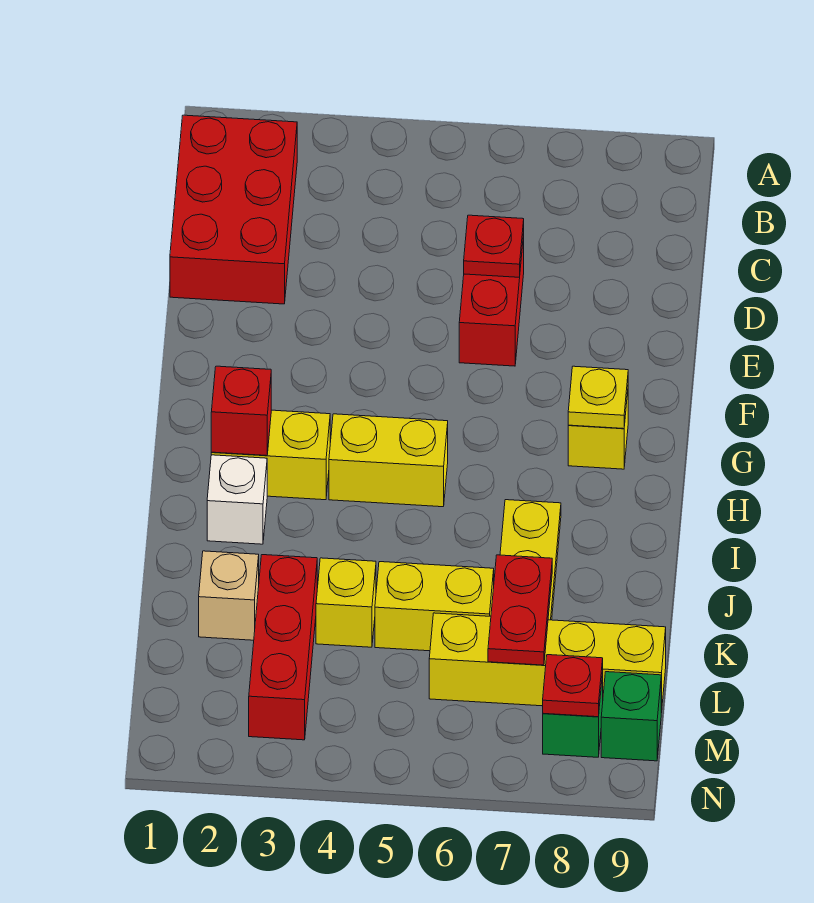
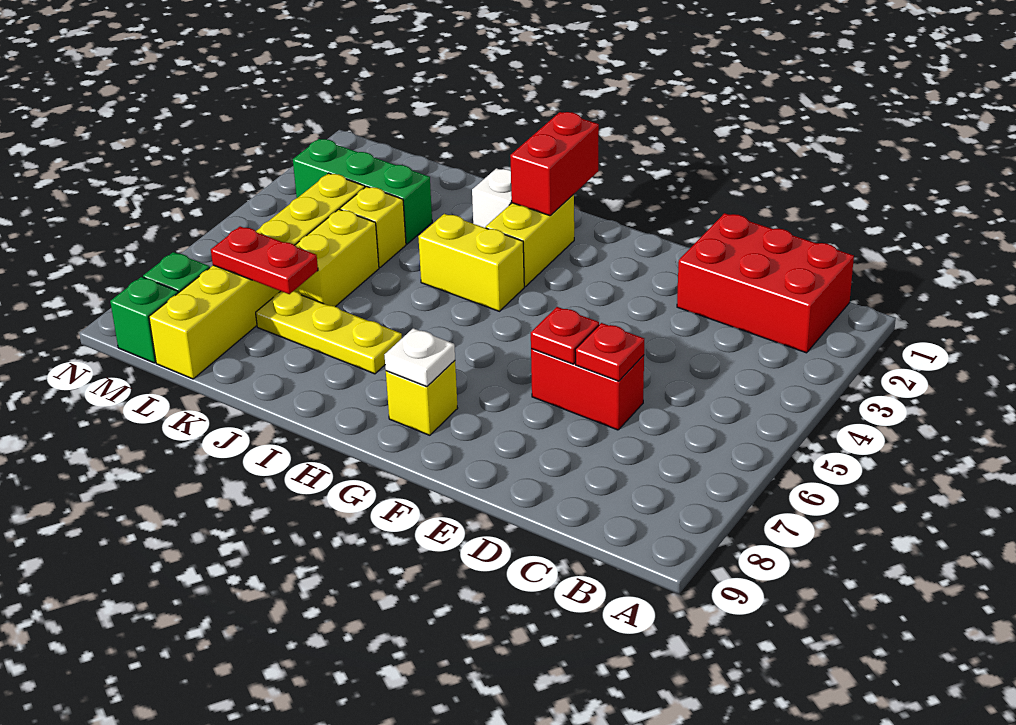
yellow plate G8 level 2 -> white plate G8 level 2
red brick H2 level 2 -> red brick H1:H2 level 2
yellow brick H4:H5 level 1 -> yellow brick H4:I4 level 1
tan brick K2 level 1 -> none
red brick K3:M3 level 1 -> green brick K3:M3 level 1
yellow brick L6:L9 level 1 -> yellow brick L4:L9 level 1
red plate M8 level 2 -> red plate E6 level 2

